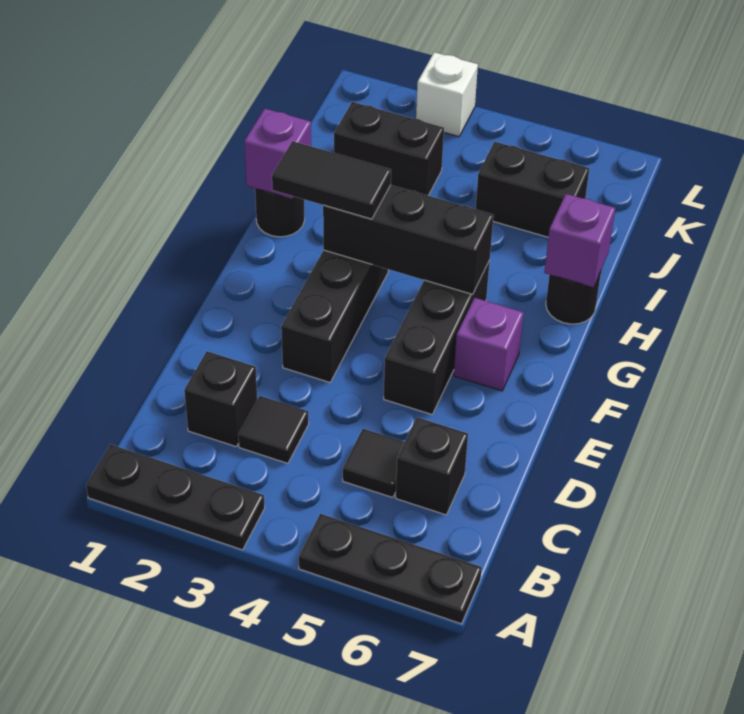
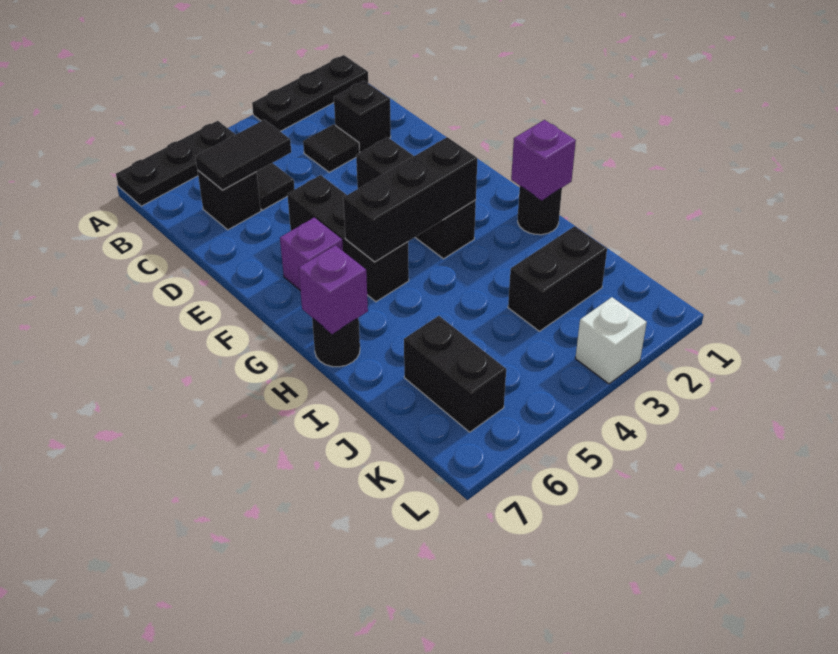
black tile G2:G3 level 3 -> black tile C5:C6 level 2
black brick J5:J6 level 1 -> black brick J6:K6 level 1

